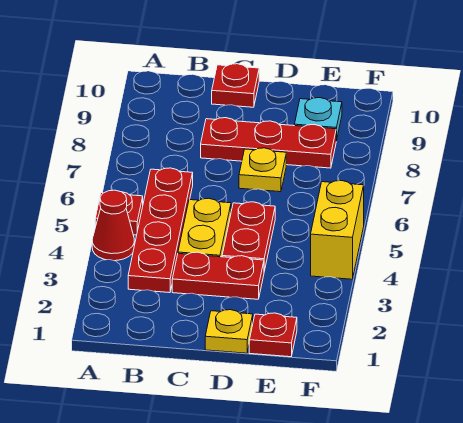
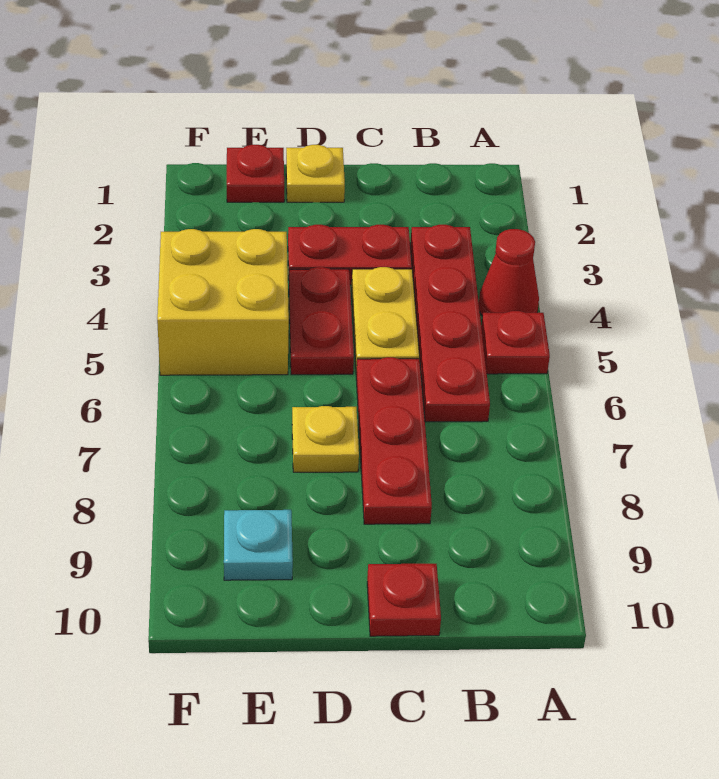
red plate C8:E8 level 1 -> red plate C6:C8 level 1
yellow brick F4:F5 level 1 -> yellow brick E4:F5 level 1

